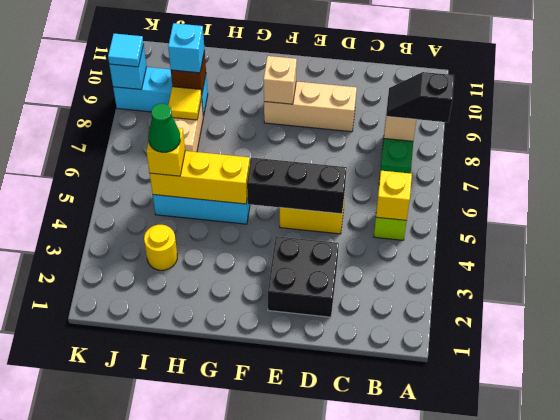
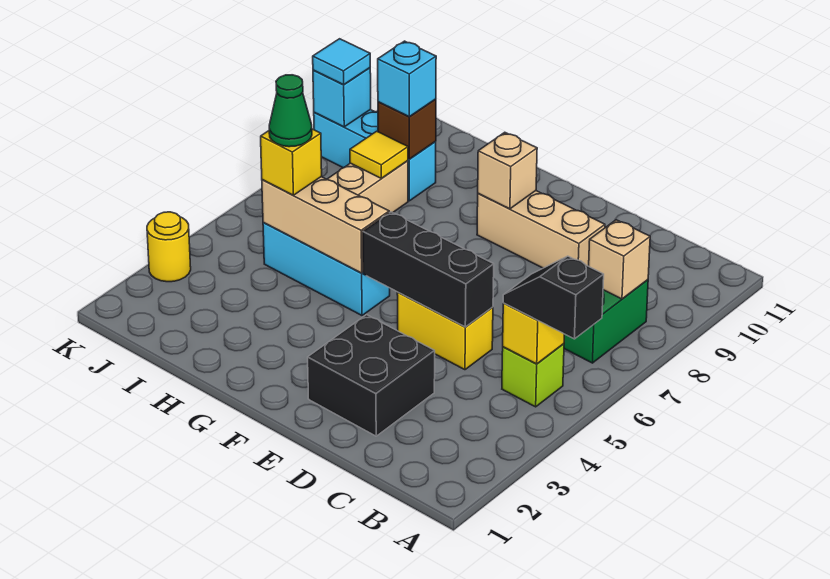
black slope A8:B8 level 3 top A -> black slope A5:B5 level 3 top A
yellow brick G5:I5 level 2 -> tan brick G5:I5 level 2
yellow round brick I3 level 1 -> yellow round brick K3 level 1

